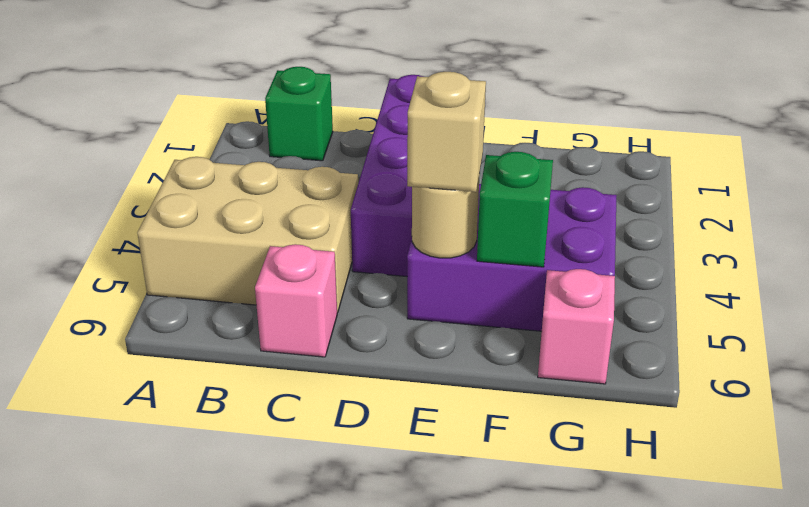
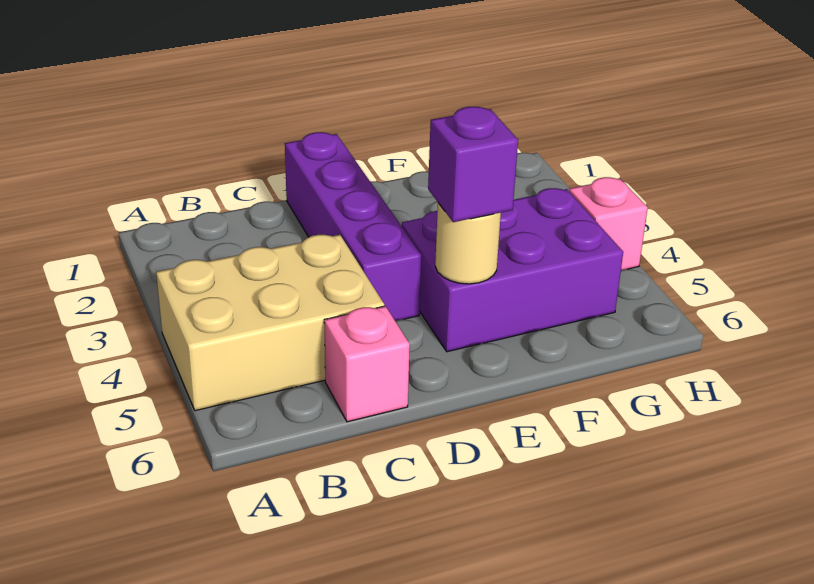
green brick B1 level 1 -> none
tan brick E5 level 3 -> purple brick E5 level 3
green brick F5 level 2 -> none
pink brick G6 level 1 -> pink brick H4 level 1

